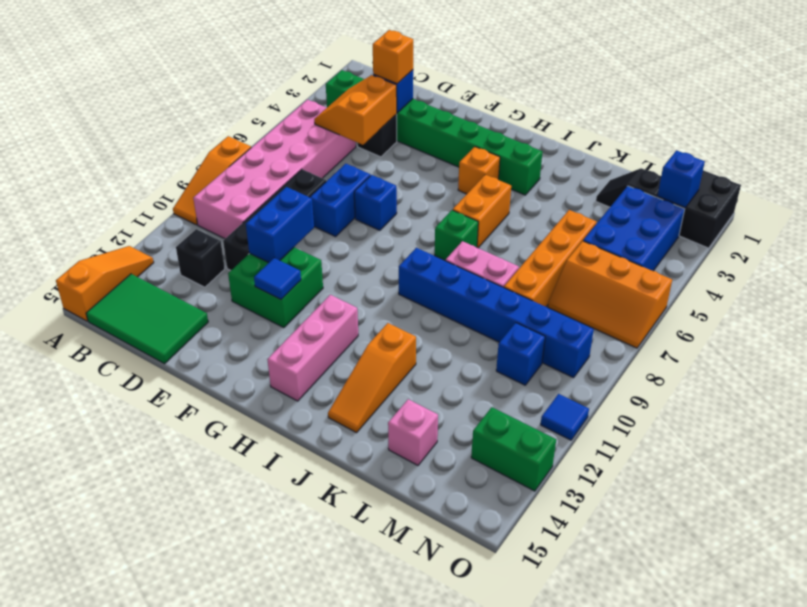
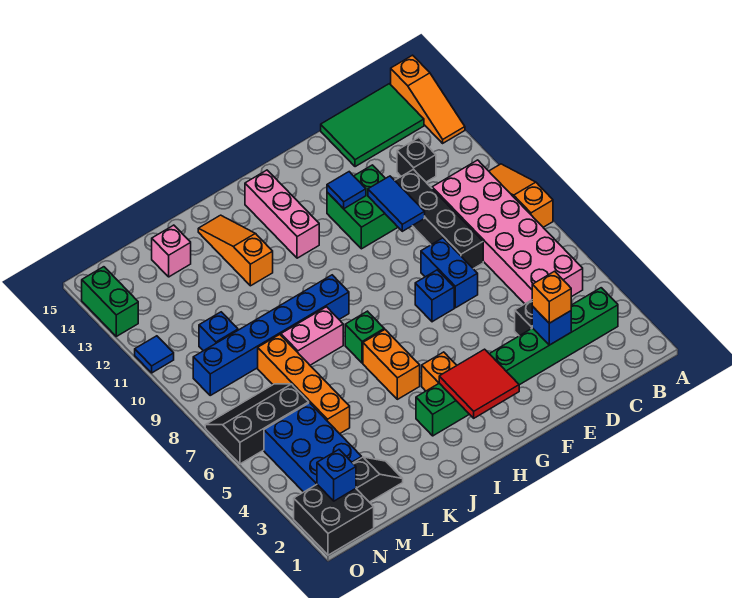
orange slope C4:D5 level 2 top D -> none
blue brick E10:E11 level 2 -> blue tile E10:E11 level 2
none -> red tile G2:H3 level 2
orange slope M6:O7 level 1 top 6 -> black slope M6:O7 level 1 top 6
green brick N13:O13 level 1 -> green brick O13:O14 level 1

